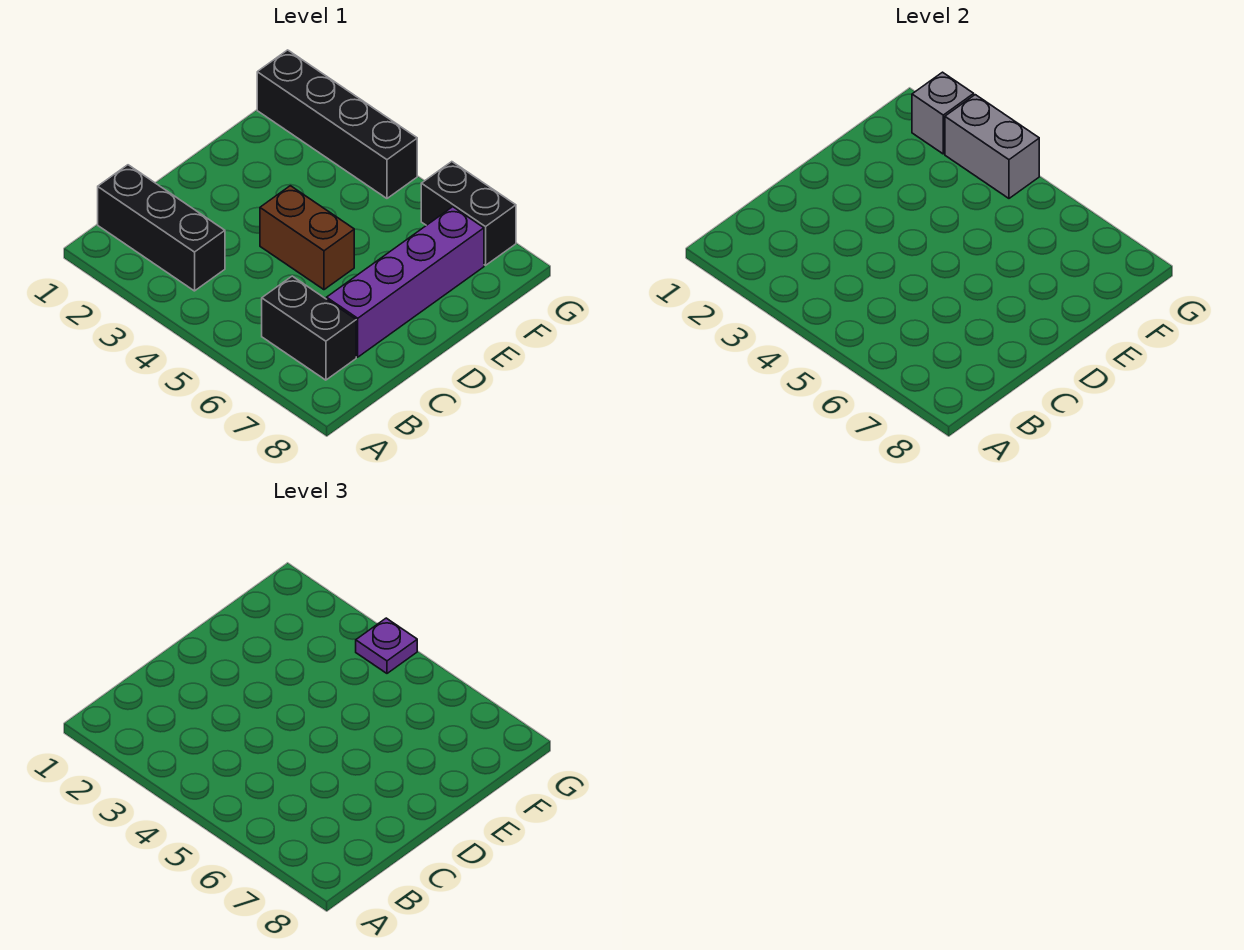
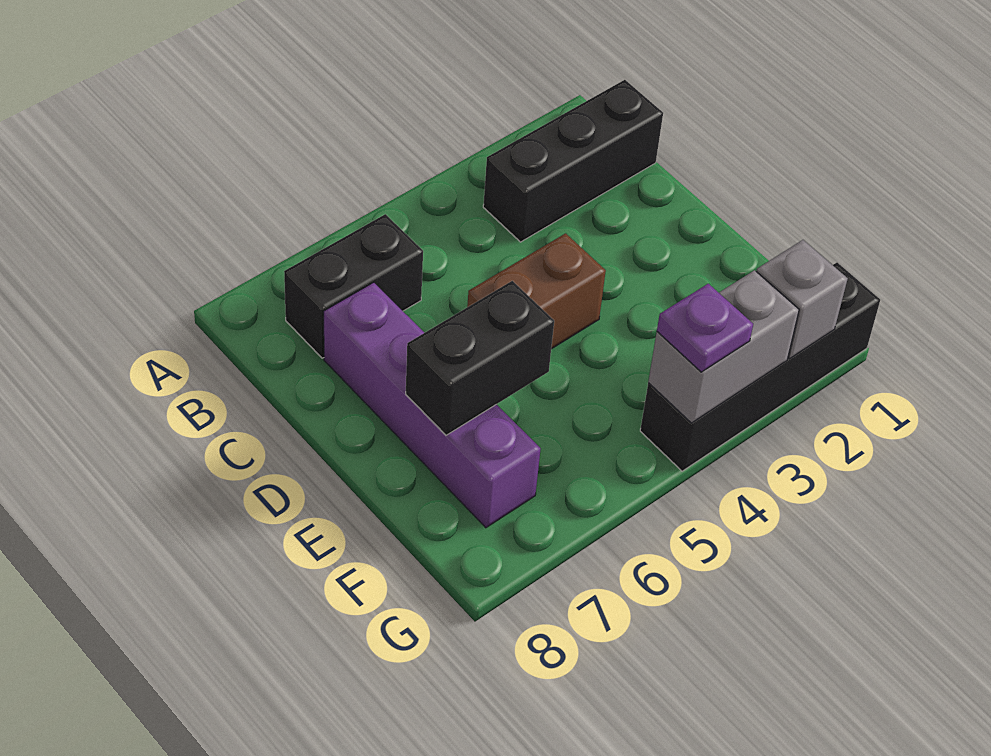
black brick G6:G7 level 1 -> black brick E6:E7 level 2

